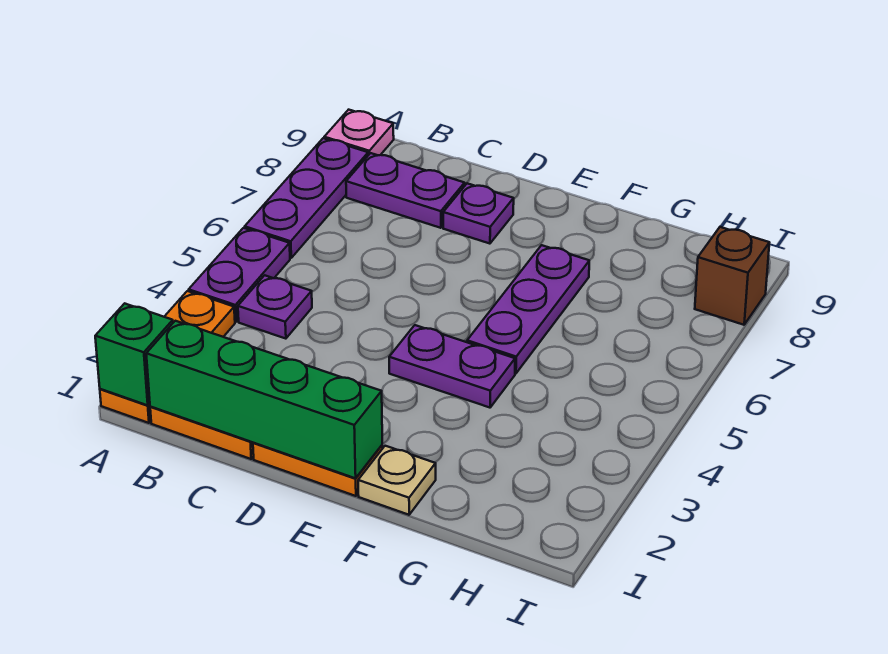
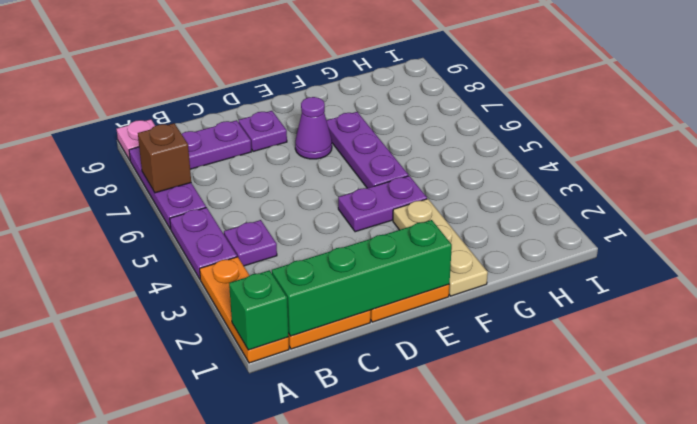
none -> purple cone E7 level 1
tan plate F1 level 1 -> tan plate F1:F3 level 1
brown brick I8 level 1 -> brown brick A7 level 2

